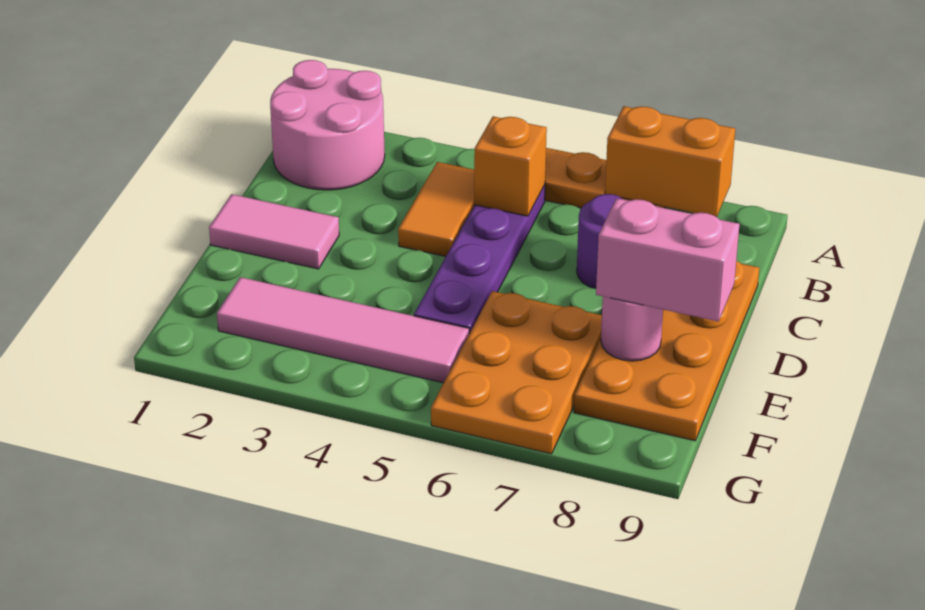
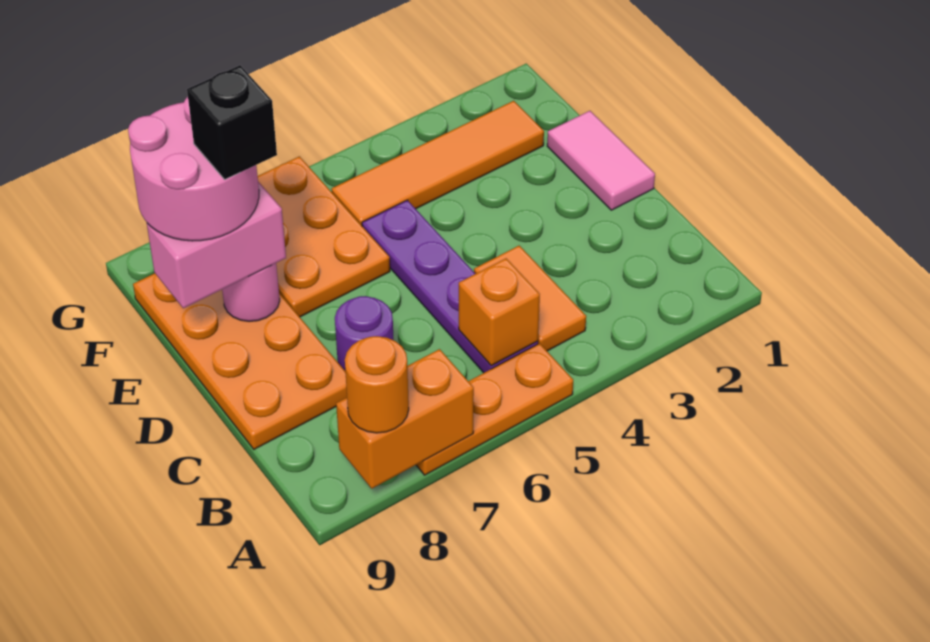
pink round brick A1:B2 level 1 -> pink round brick E8:F9 level 4
none -> orange round brick A8 level 3
pink tile D1:D2 level 1 -> pink tile D1:E1 level 1
none -> black brick E8 level 5
pink tile F2:F5 level 1 -> orange tile F2:F5 level 1

